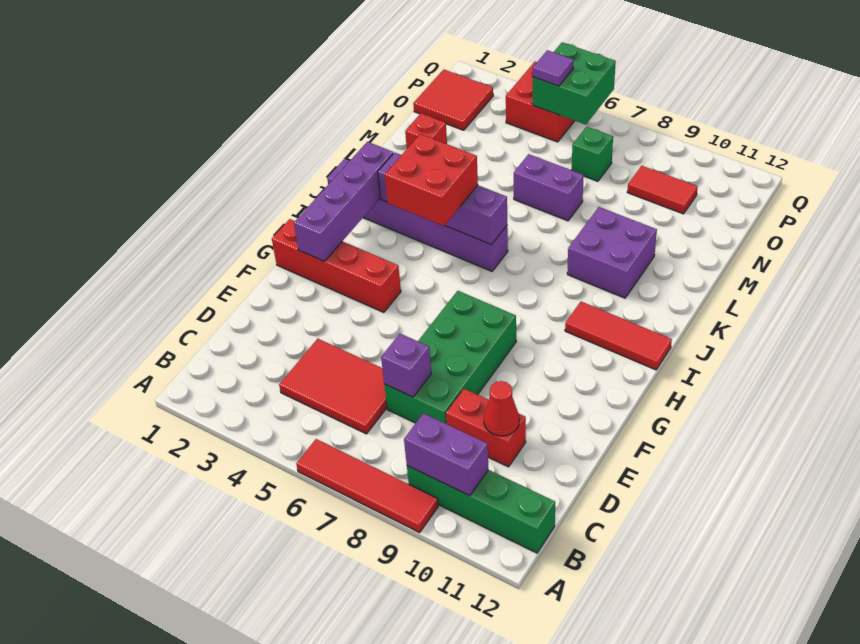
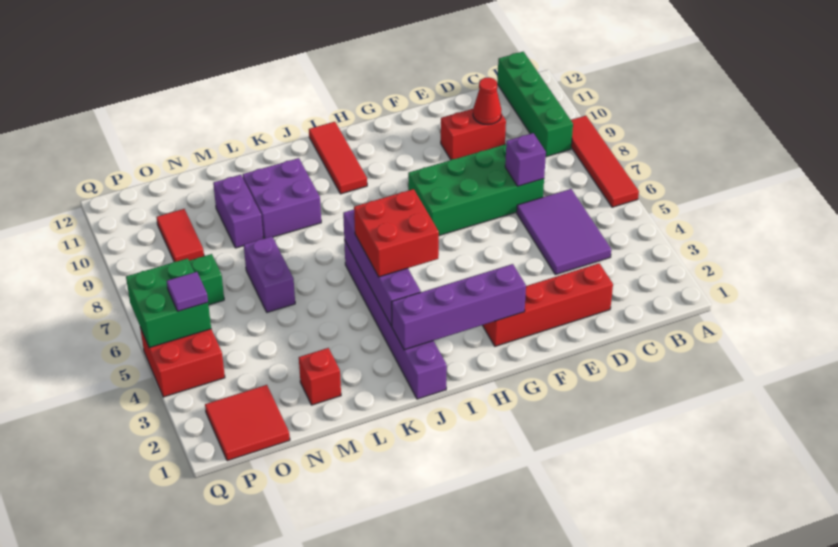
purple brick B9:B10 level 2 -> purple brick M9:M10 level 1
red tile C4:D6 level 1 -> purple tile C4:D6 level 1
red brick D9:D10 level 1 -> red brick D10:E10 level 1
red brick G1:G4 level 1 -> red brick D2:G2 level 1

